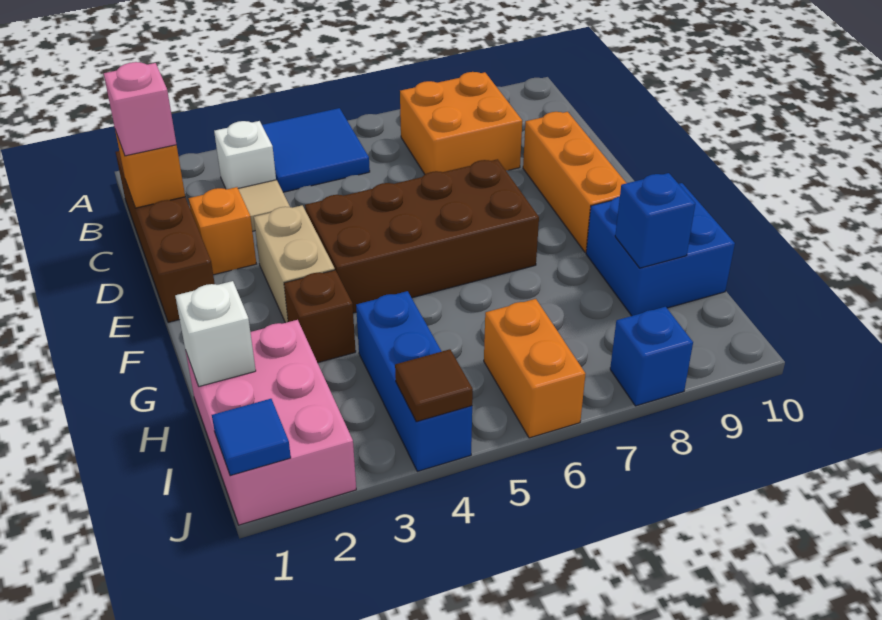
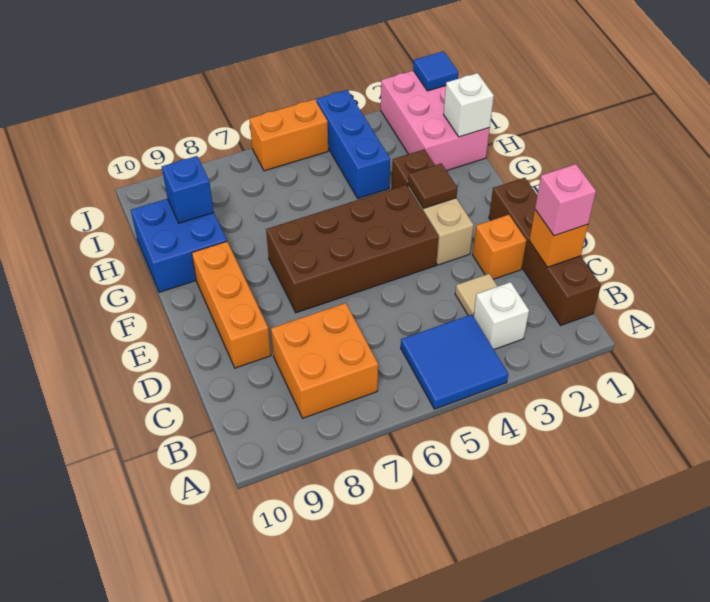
orange brick I6:J6 level 1 -> orange brick J5:J6 level 1
brown tile J4 level 2 -> brown tile F3 level 2
blue brick J8 level 1 -> none

